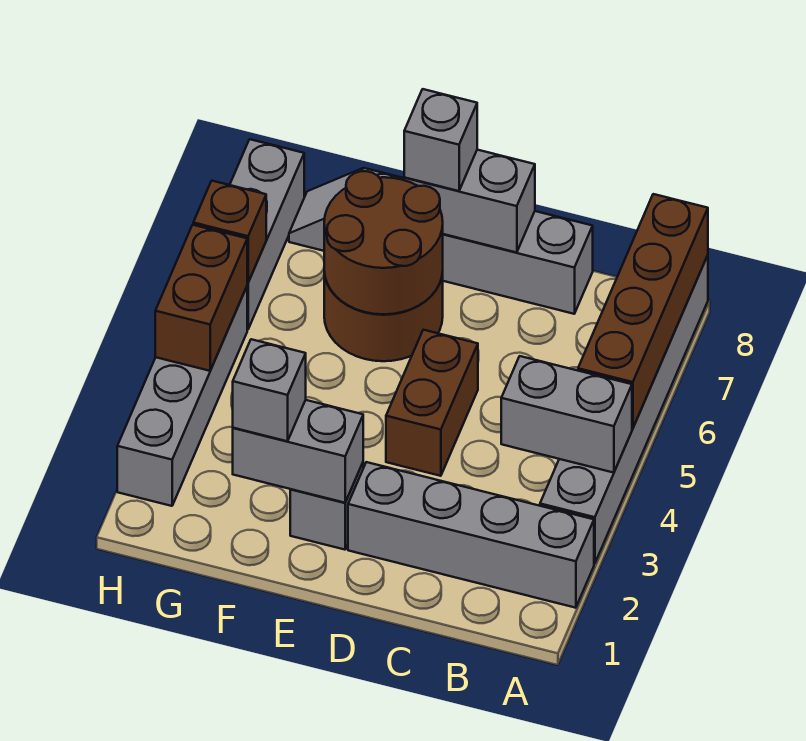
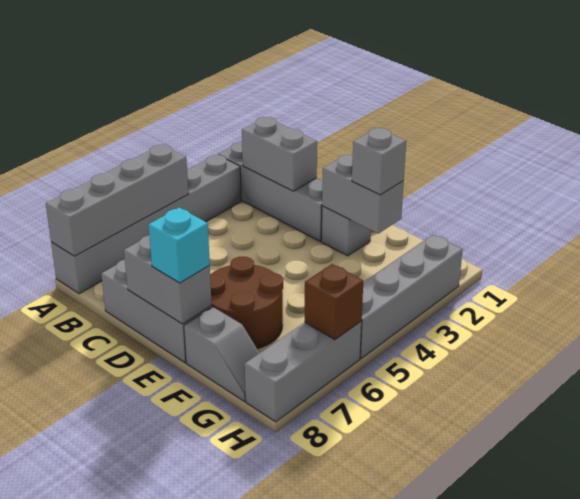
grey brick A4:B4 level 2 -> grey brick B2:C2 level 2
brown brick A5:A8 level 2 -> grey brick A5:A8 level 2
brown brick D4:D5 level 1 -> none
brown round brick E6:F7 level 2 -> none
grey brick E8 level 3 -> cyan brick E8 level 3
brown brick H4:H5 level 2 -> none

